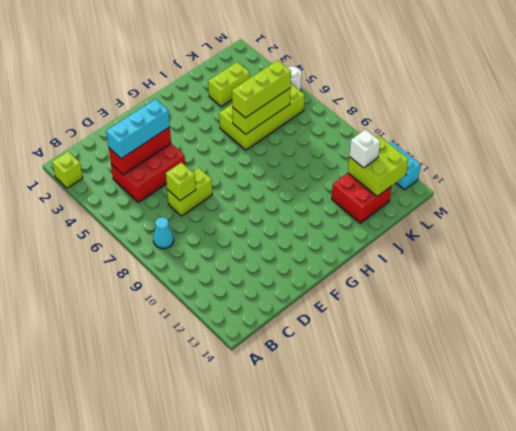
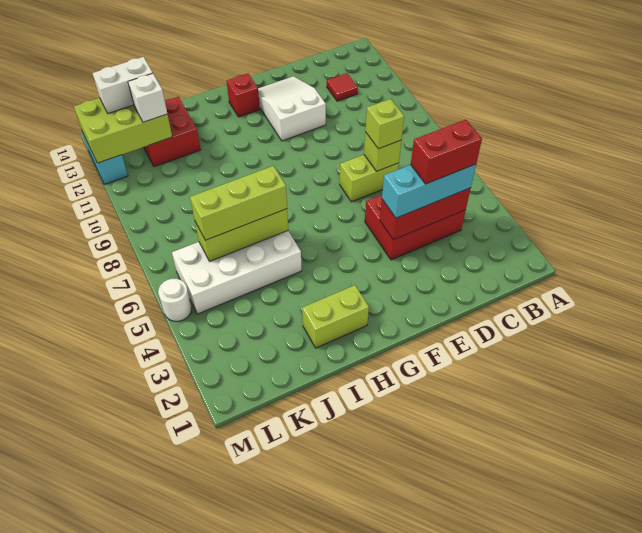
lime brick A2 level 1 -> lime brick D7 level 3
cyan cone B8 level 1 -> none
none -> red brick C4:D4 level 4
none -> red tile C12 level 1
none -> white slope E11:F13 level 1 top 11
none -> red brick G13 level 1
lime brick I5:L6 level 1 -> white brick I5:L6 level 1
lime brick J3:K3 level 1 -> lime brick H2:I2 level 1
lime brick K12:L13 level 2 -> lime brick K12:M13 level 2
none -> white brick K13:L13 level 3

